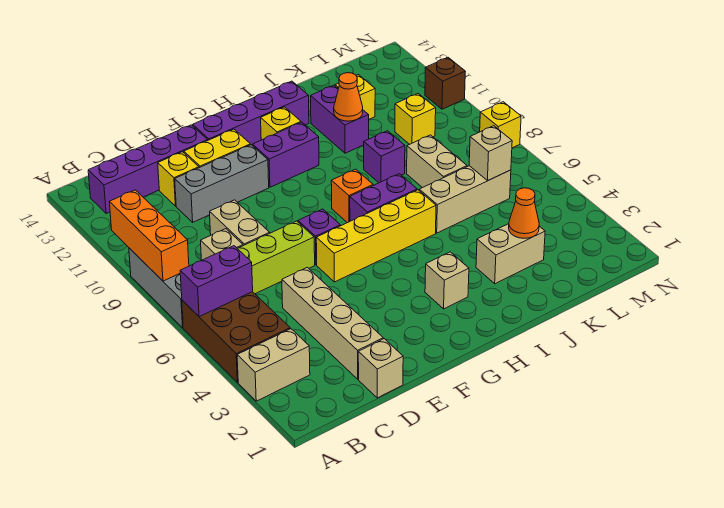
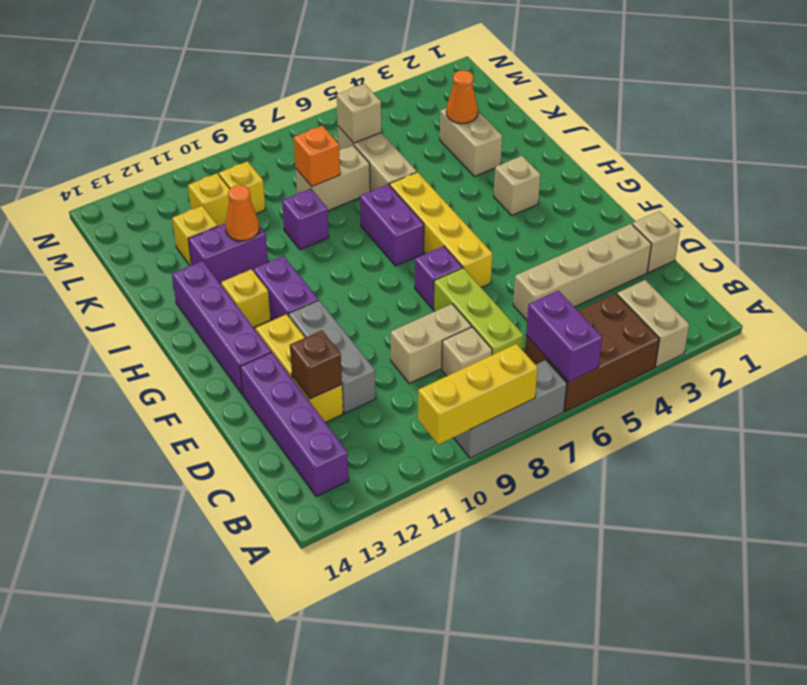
orange brick A8:A10 level 2 -> yellow brick A8:A10 level 2
orange brick H8 level 1 -> orange brick K8 level 2
yellow brick N8 level 1 -> yellow brick L11 level 1
brown brick N11 level 1 -> brown brick D12 level 2

